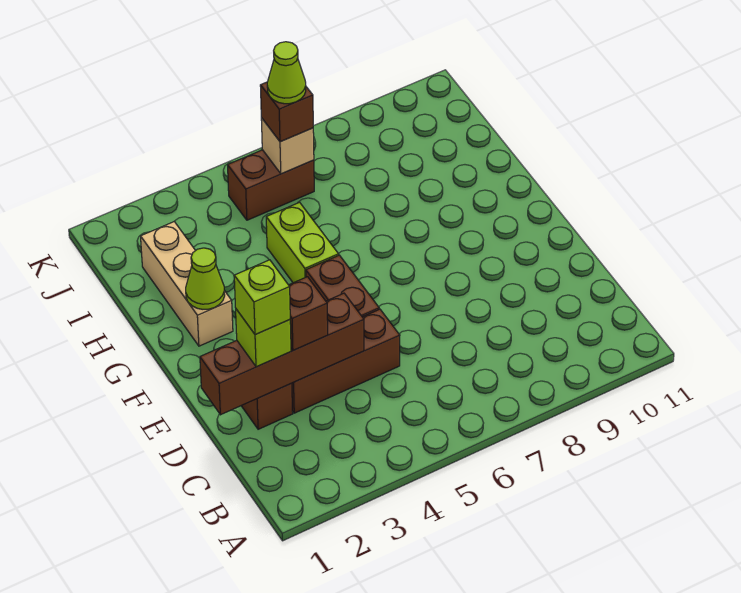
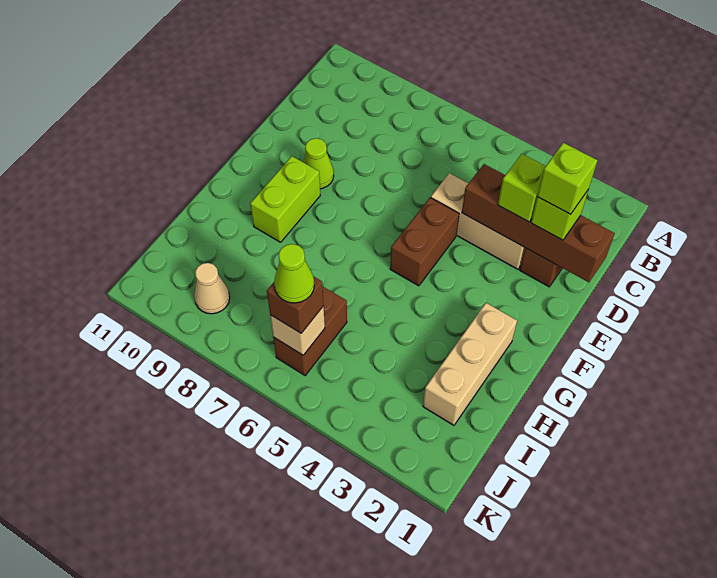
brown brick D3:D5 level 1 -> tan brick D3:D5 level 1
brown brick D3 level 3 -> lime brick D3 level 3
lime cone G2 level 2 -> lime cone E9 level 1
lime brick G5:H5 level 1 -> lime brick F9:G9 level 1
brown brick J5:J6 level 1 -> brown brick I6:J6 level 1
none -> tan cone J9 level 1

